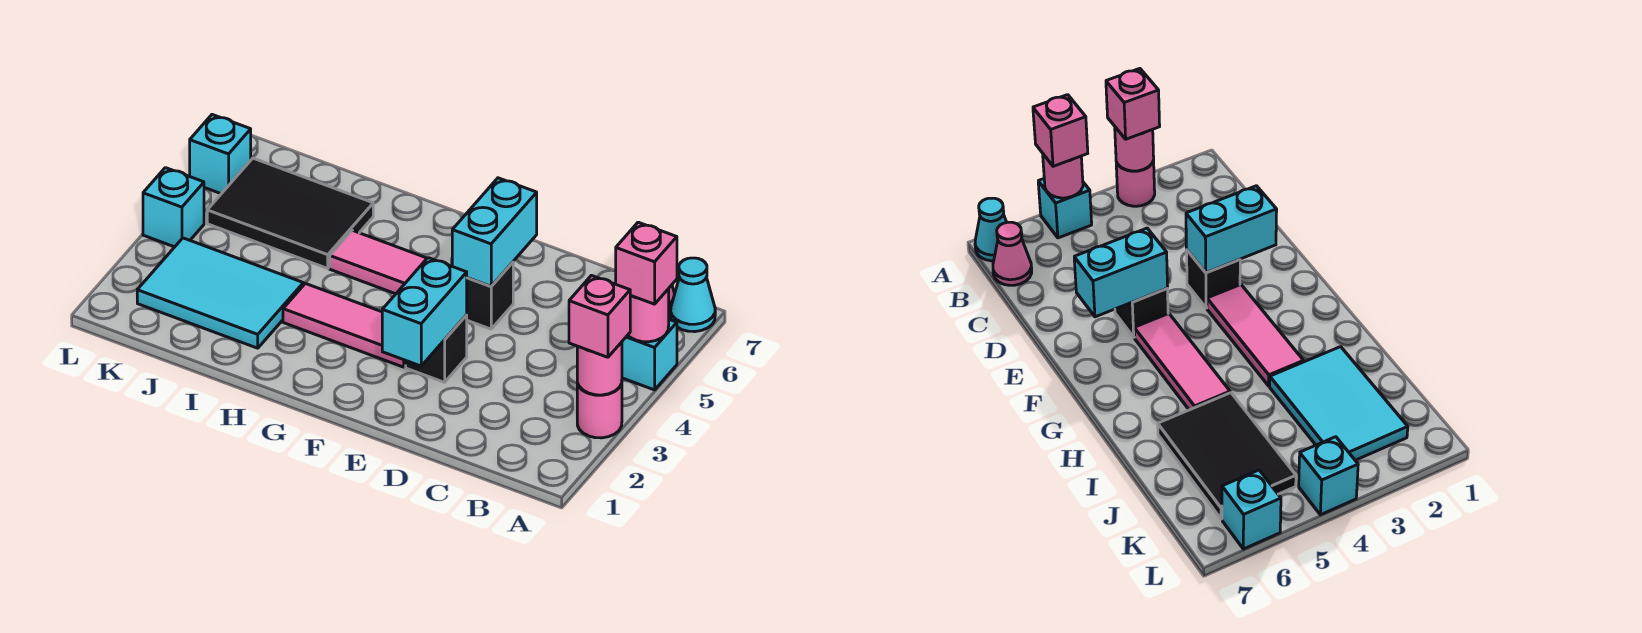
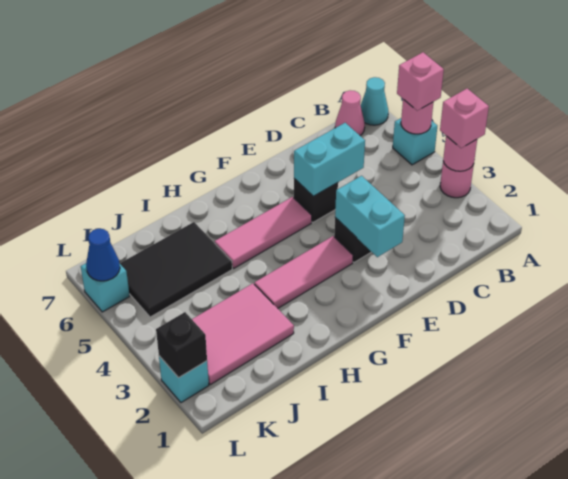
cyan brick E5:E6 level 2 -> cyan brick D5:E5 level 2
cyan tile I2:K3 level 1 -> pink tile I2:K3 level 1
none -> black brick L2 level 2
cyan brick L4 level 1 -> cyan brick L2 level 1
none -> blue cone L6 level 2

